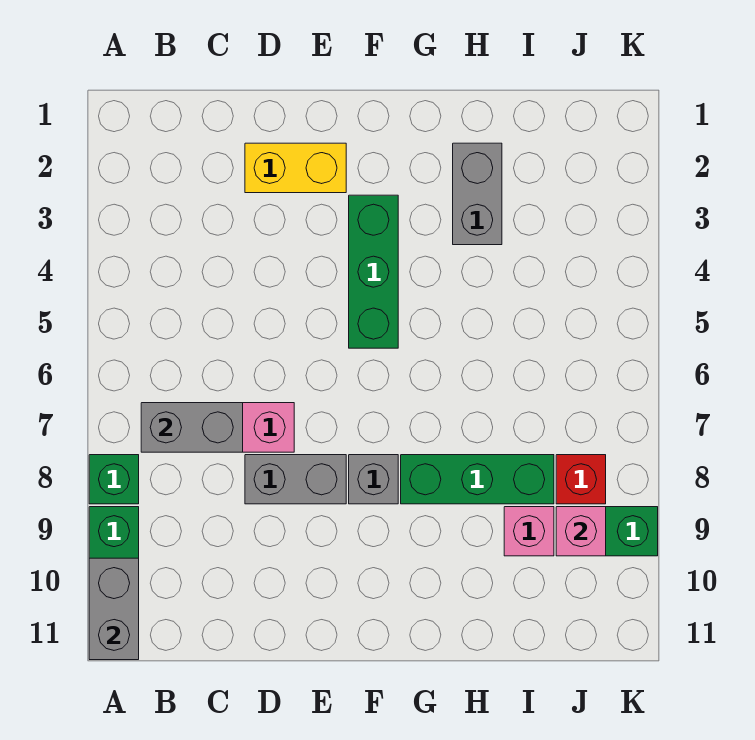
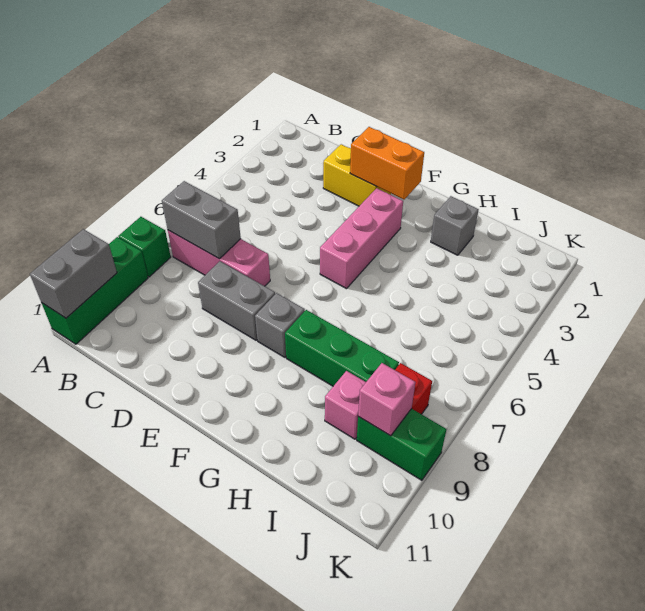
none -> orange brick E2:F2 level 2
green brick F3:F5 level 1 -> pink brick F3:F5 level 1
grey brick H2:H3 level 1 -> grey brick H2 level 1

